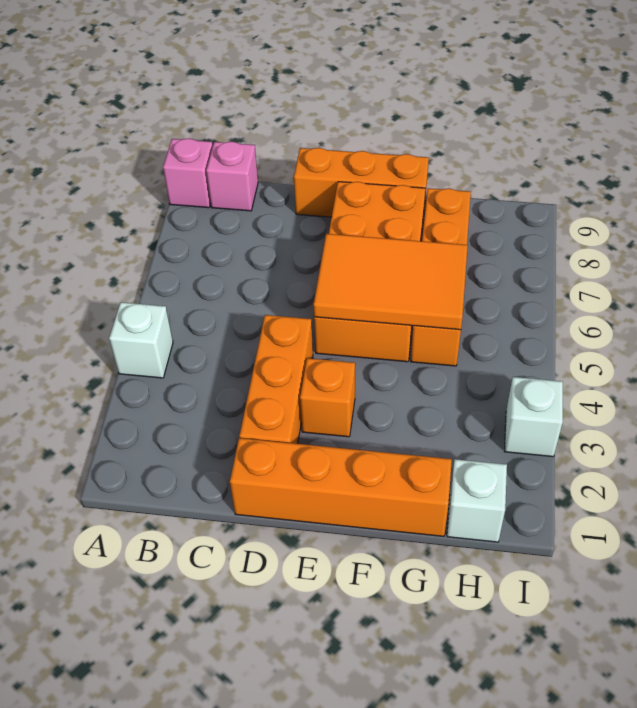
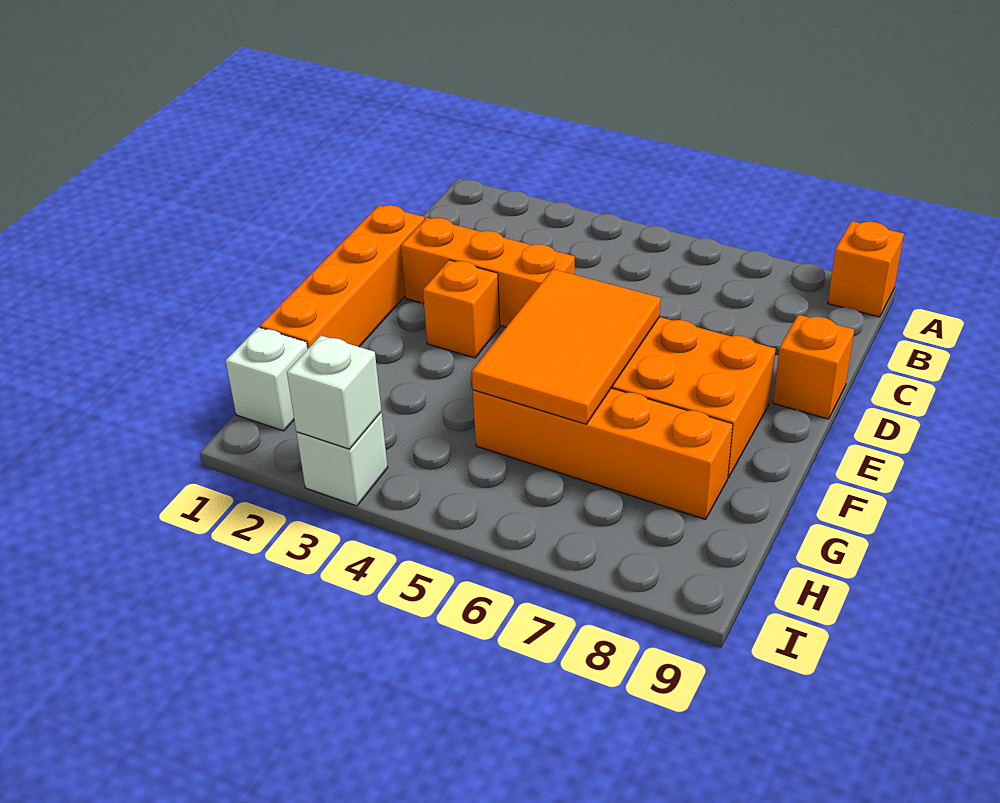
white brick A4 level 1 -> white brick I3 level 2
pink brick A9 level 1 -> orange brick A9 level 1
pink brick B9 level 1 -> none
orange brick D9:F9 level 1 -> orange brick D9 level 1

